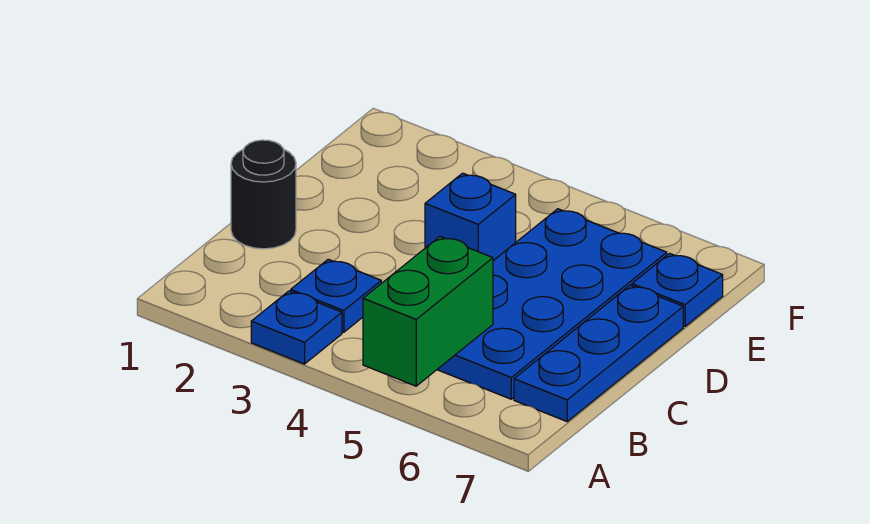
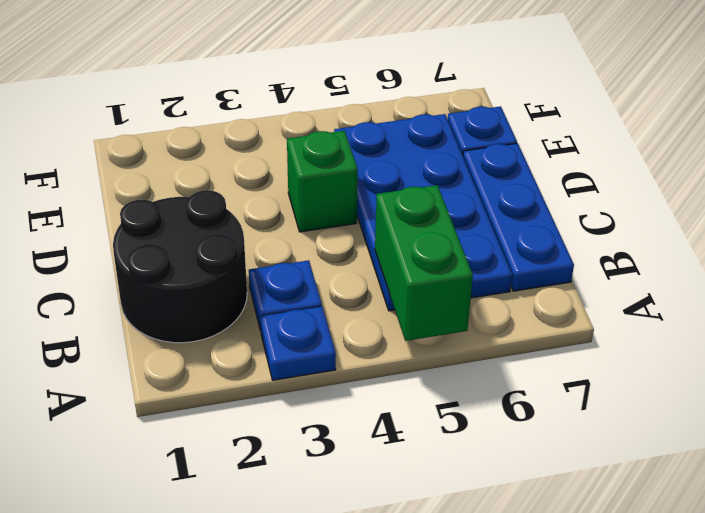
black round brick C1 level 1 -> black round brick B1:C2 level 1
blue brick D4 level 1 -> green brick D4 level 1

